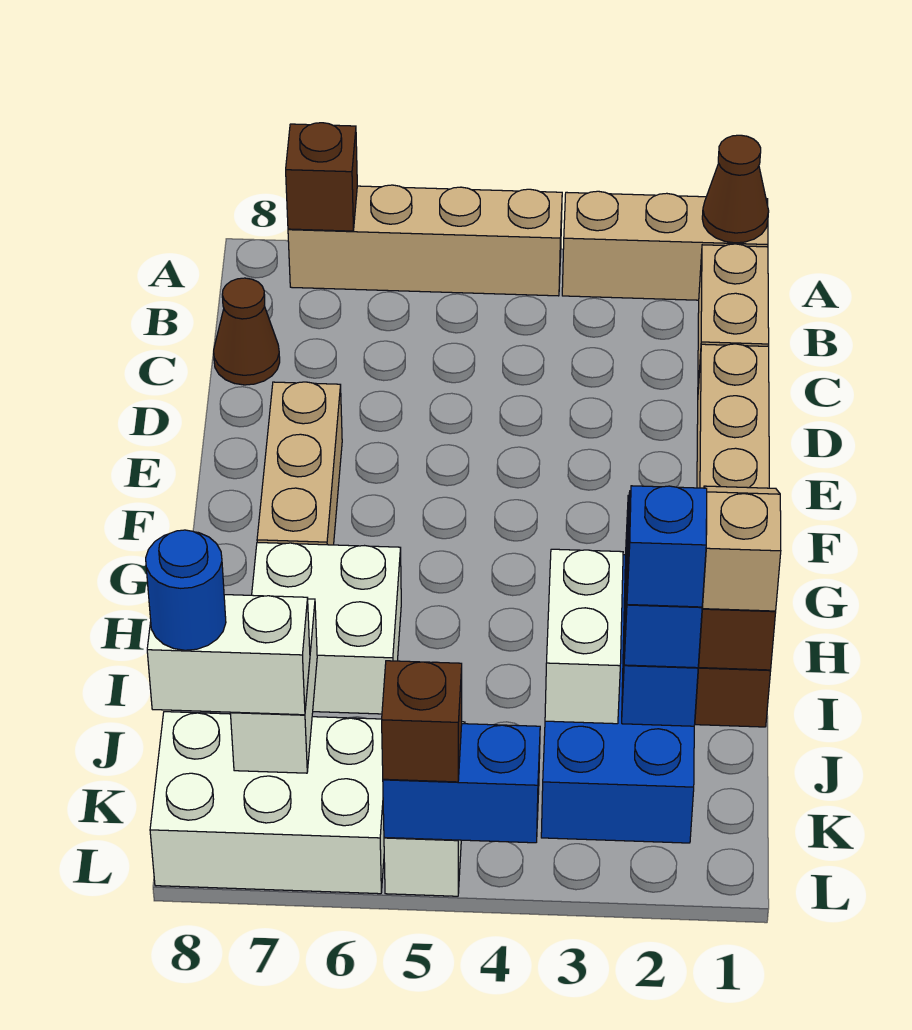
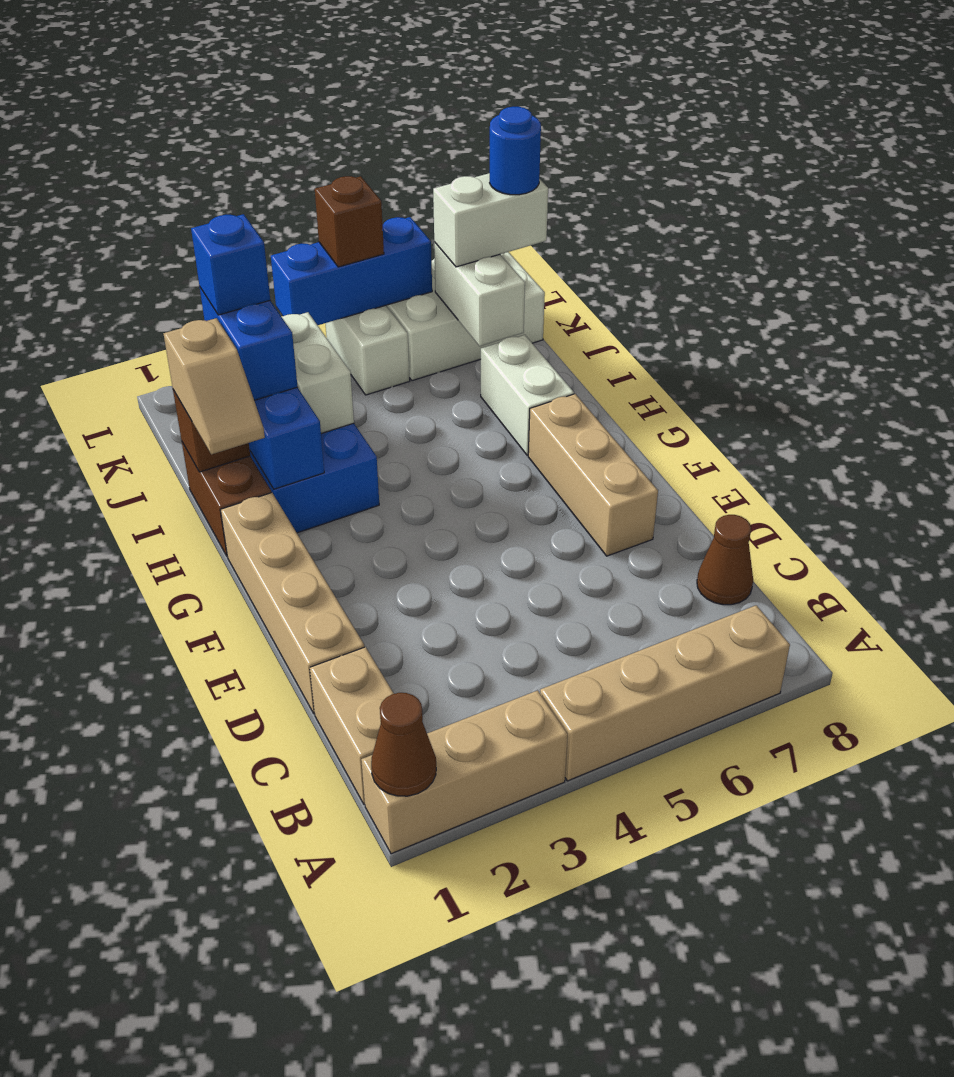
brown brick A7 level 2 -> none
white brick H6:I7 level 1 -> white brick H7:I7 level 1
blue brick L4:L5 level 2 -> blue brick L4:L6 level 2

